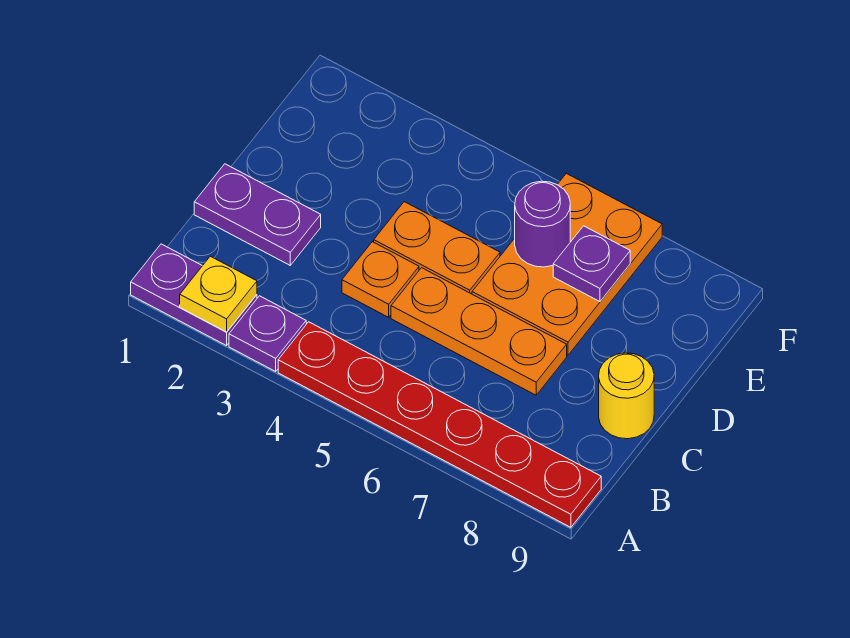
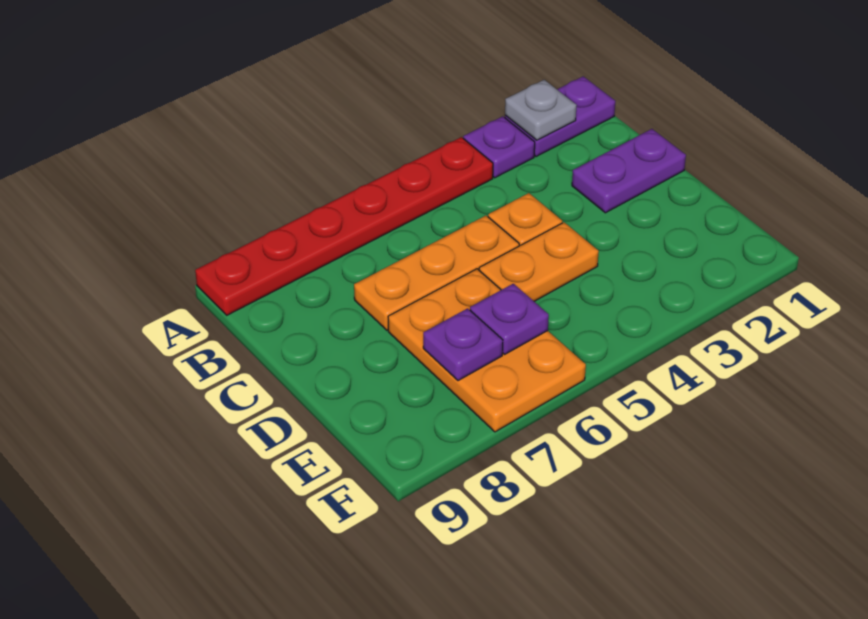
yellow plate A2 level 2 -> grey plate A2 level 2
yellow round brick C9 level 1 -> none
purple round brick E6 level 2 -> purple plate E6 level 2

